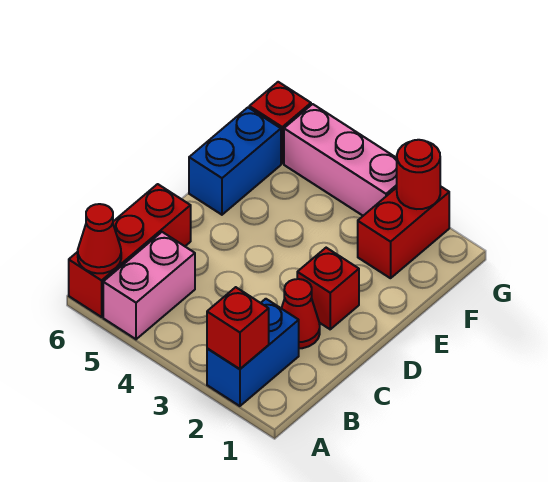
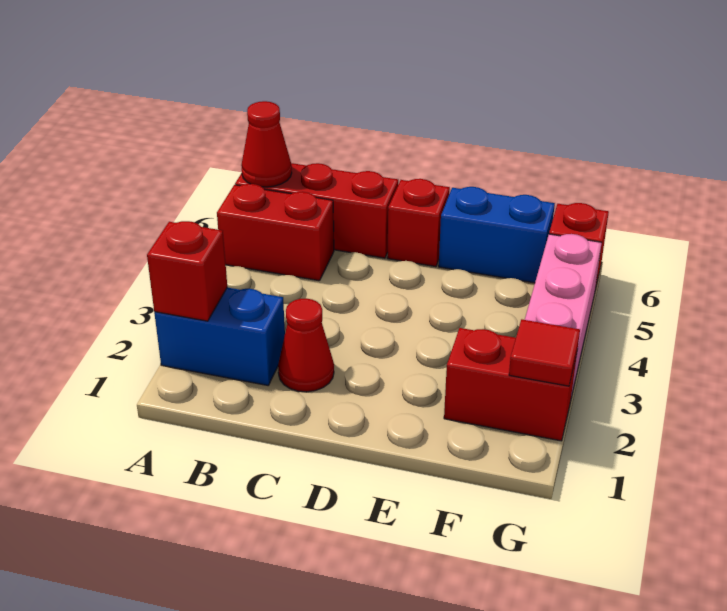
pink brick A5:B5 level 1 -> red brick A5:B5 level 1
red brick D2 level 1 -> red brick D6 level 1
red round brick G2 level 2 -> red tile G2 level 2

